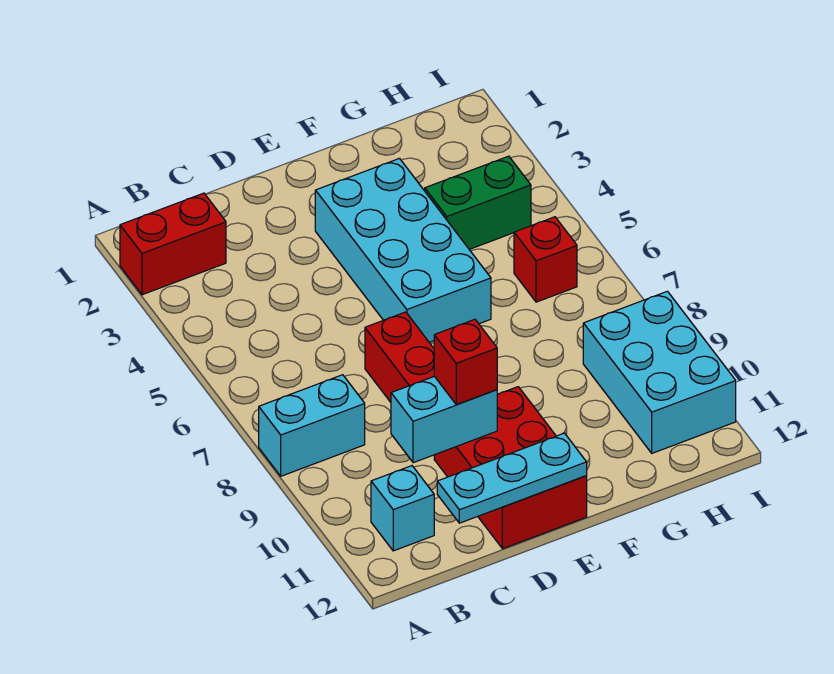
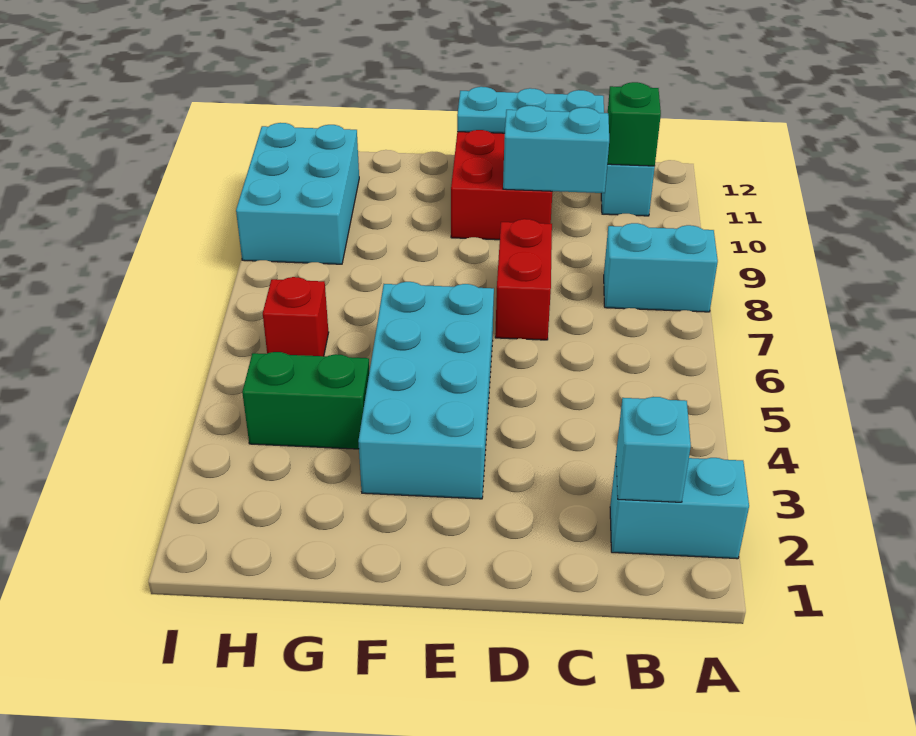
red brick A2:B2 level 1 -> cyan brick A2:B2 level 1
none -> cyan brick B2 level 2
none -> green brick B11 level 2
red brick D10 level 3 -> none

